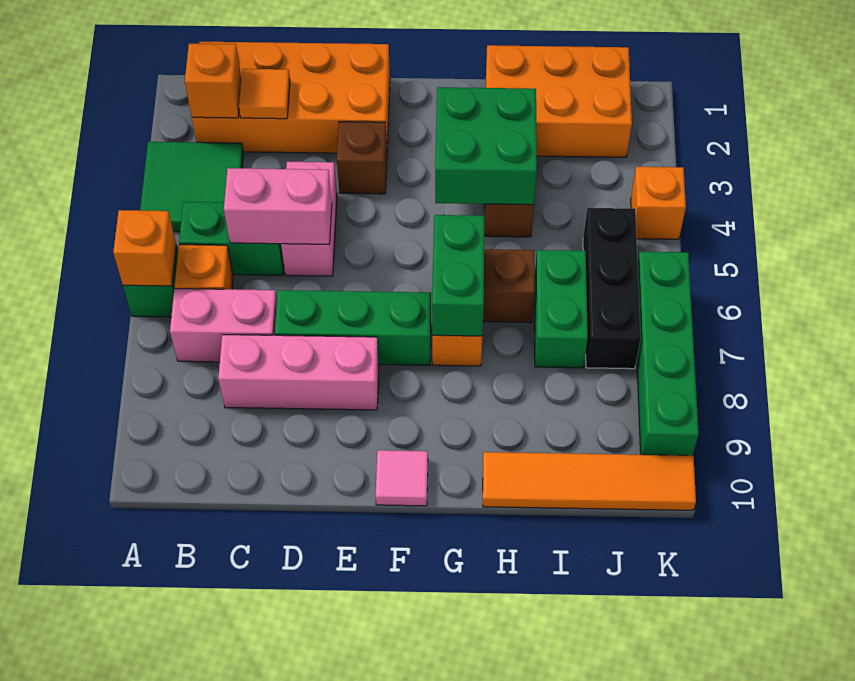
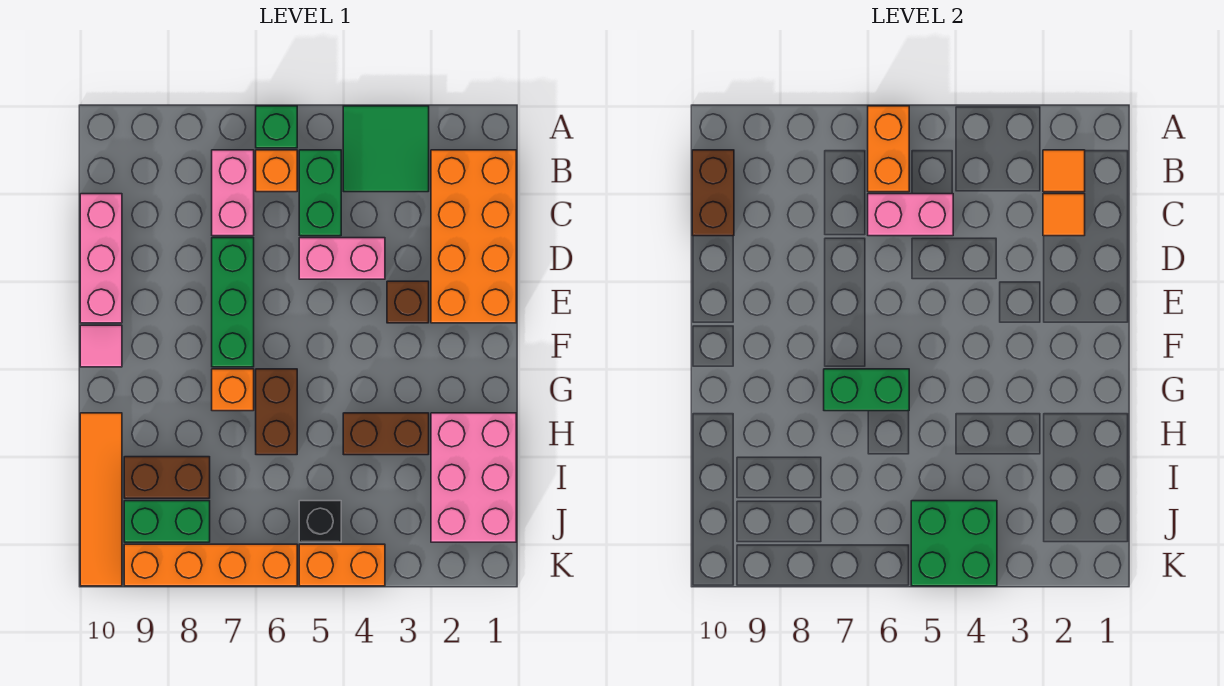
orange brick A6 level 2 -> orange brick A6:B6 level 2
orange brick B2 level 2 -> orange tile B2 level 2
none -> brown brick B10:C10 level 2
pink brick C5:D5 level 2 -> pink brick C5:C6 level 2
pink brick C8:E8 level 1 -> pink brick C10:E10 level 1
green brick G3:H4 level 2 -> green brick J4:K5 level 2
orange brick H1:J2 level 1 -> pink brick H1:J2 level 1
green brick I6:I7 level 1 -> green brick J8:J9 level 1
none -> brown brick I8:I9 level 1
black brick J5:J7 level 1 -> black brick J5 level 1
orange brick K4 level 1 -> orange brick K4:K5 level 1
green brick K6:K9 level 1 -> orange brick K6:K9 level 1

